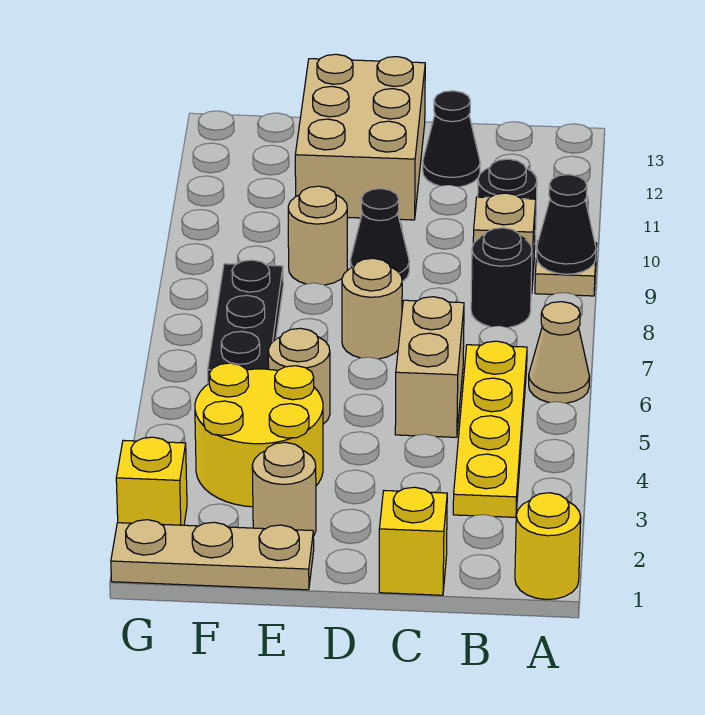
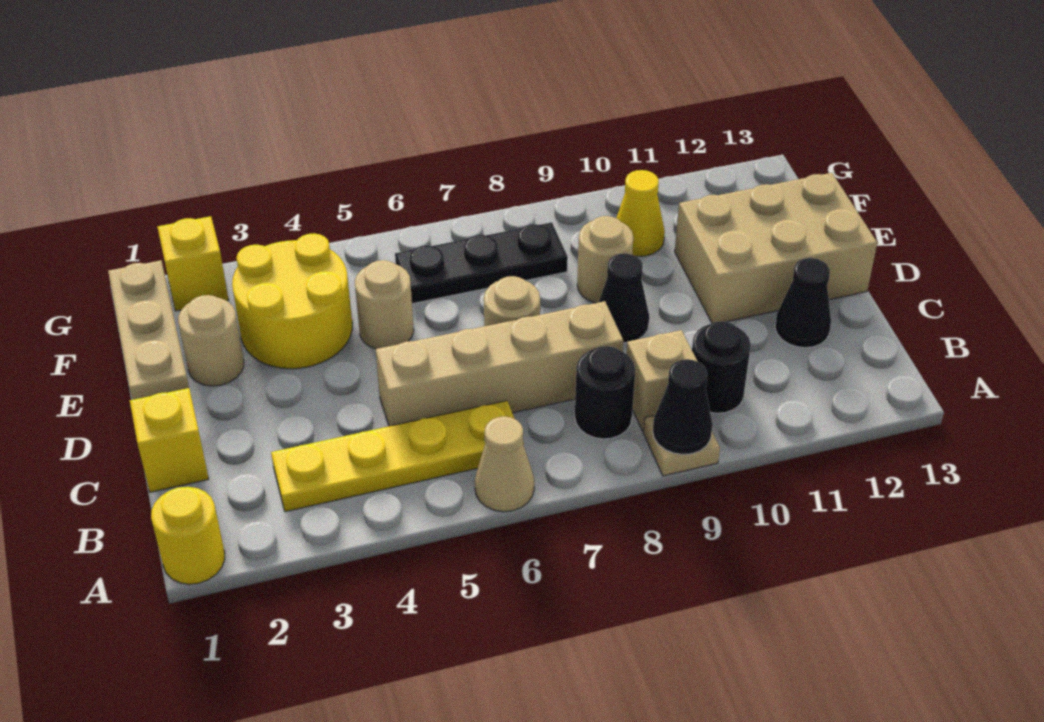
tan brick C5:C6 level 1 -> tan brick C5:C8 level 1
none -> yellow cone F10 level 1

